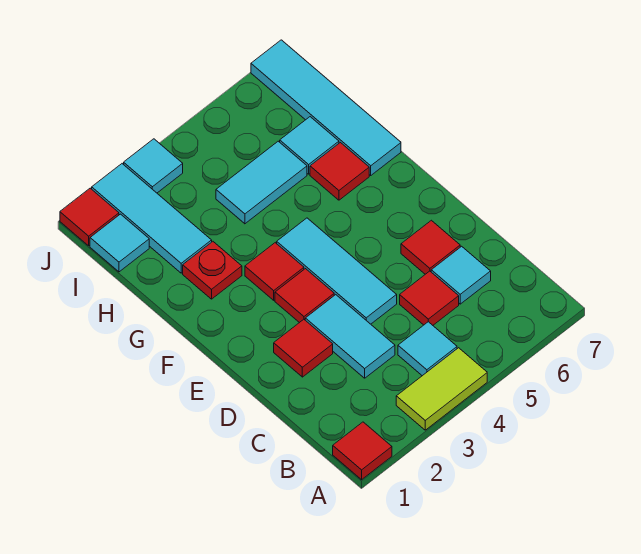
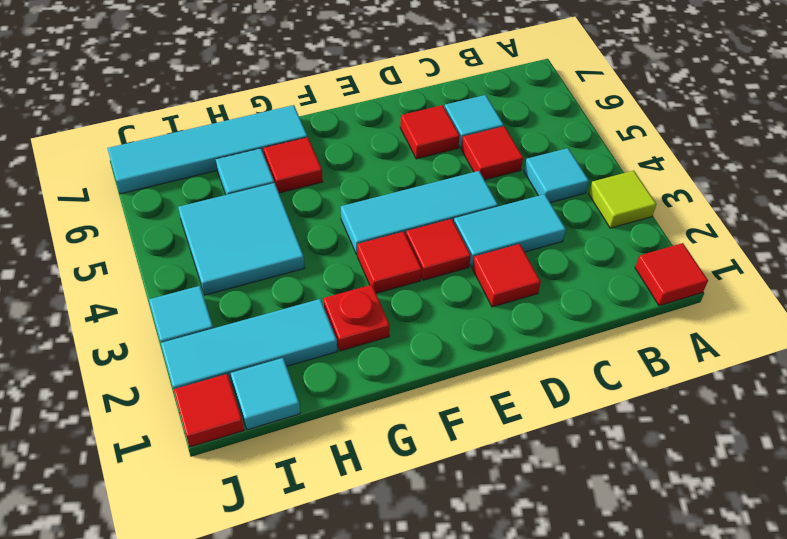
lime tile A3:A4 level 1 -> lime tile A3 level 1
cyan tile H4:H5 level 1 -> cyan tile H4:I5 level 1

